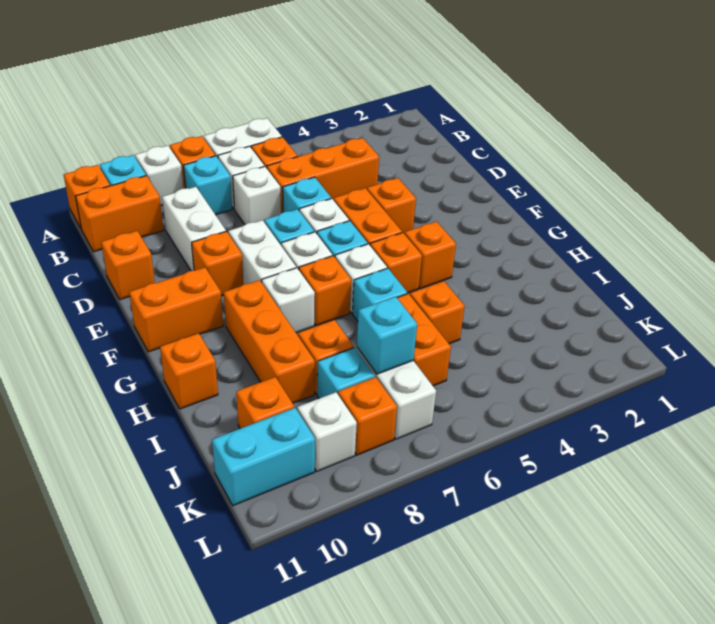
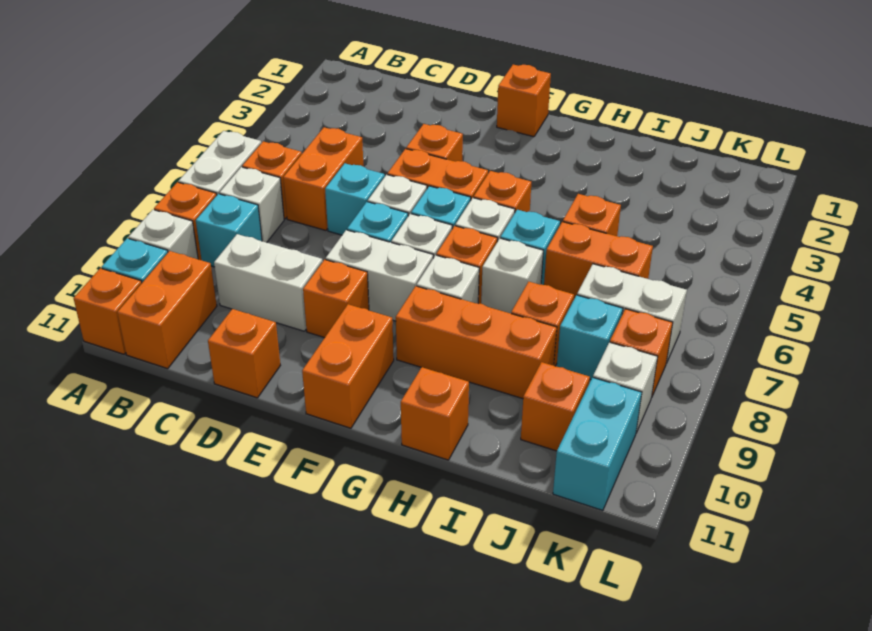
orange brick C4:C6 level 1 -> orange brick C5:C6 level 1
white brick C7 level 1 -> white brick H7 level 1
orange brick G4 level 1 -> orange brick F1 level 1
cyan brick J7 level 2 -> none

